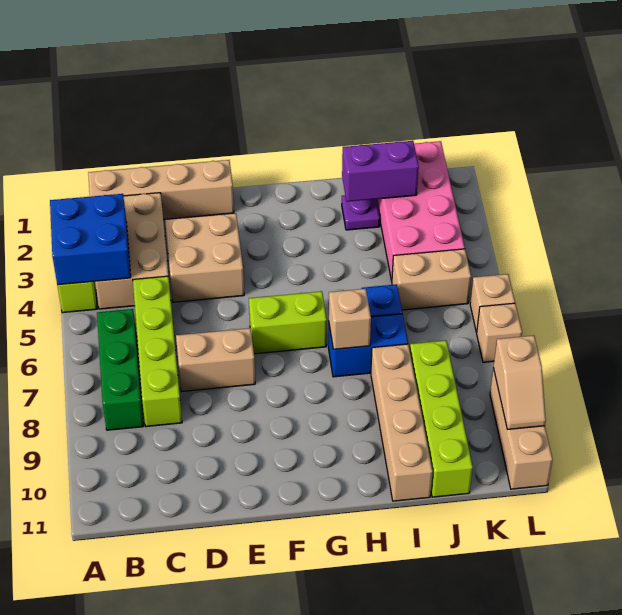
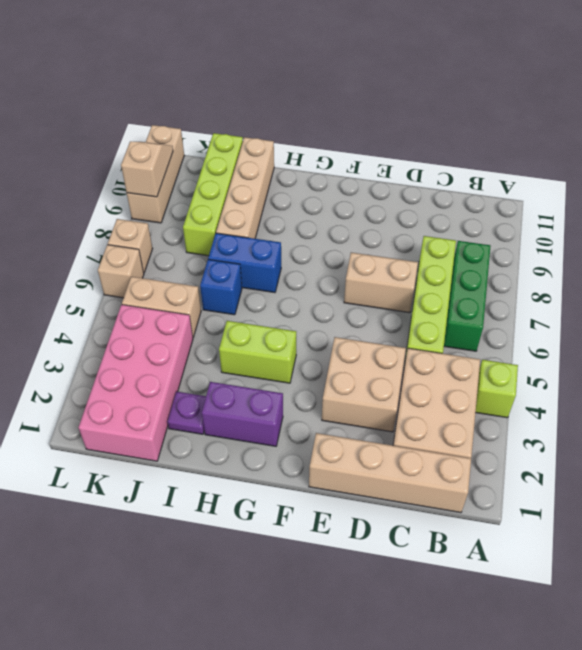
blue brick A3:B4 level 2 -> none
lime brick F6:G6 level 1 -> lime brick G4:H4 level 1
tan brick H7 level 2 -> none
purple brick I2:J2 level 2 -> purple brick G2:H2 level 1

